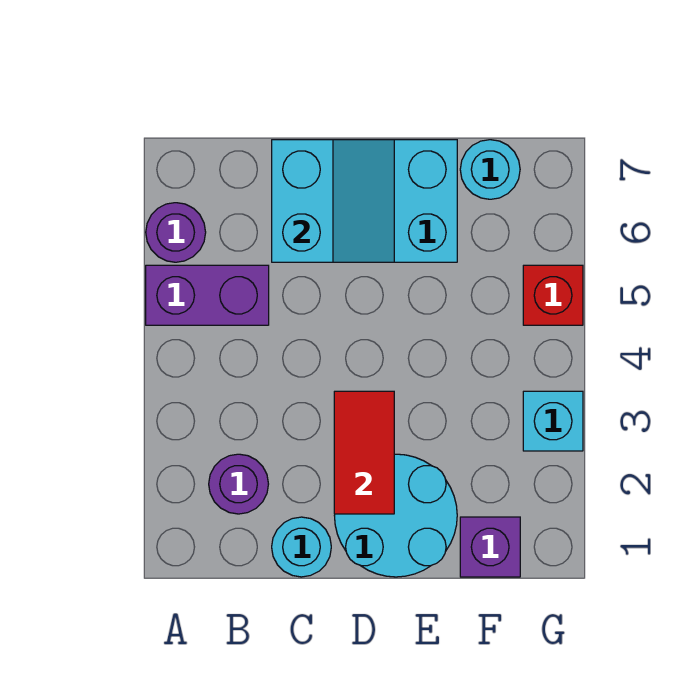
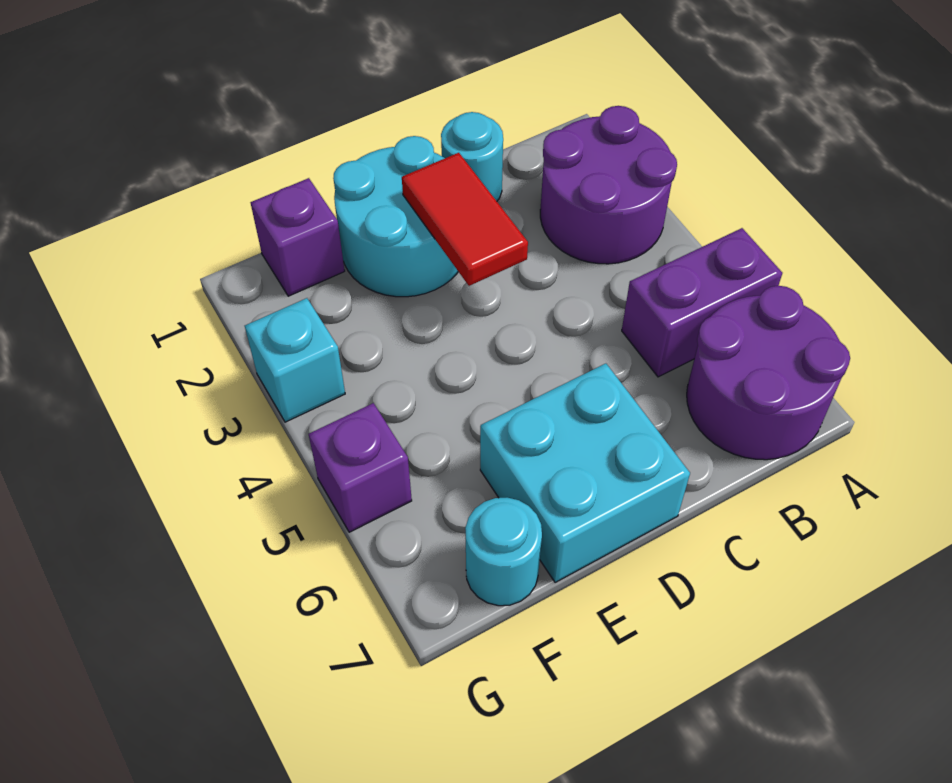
purple round brick A6 level 1 -> purple round brick A6:B7 level 1
purple round brick B2 level 1 -> purple round brick A2:B3 level 1
cyan slope C6:D7 level 2 top C -> none
red brick G5 level 1 -> purple brick G5 level 1

